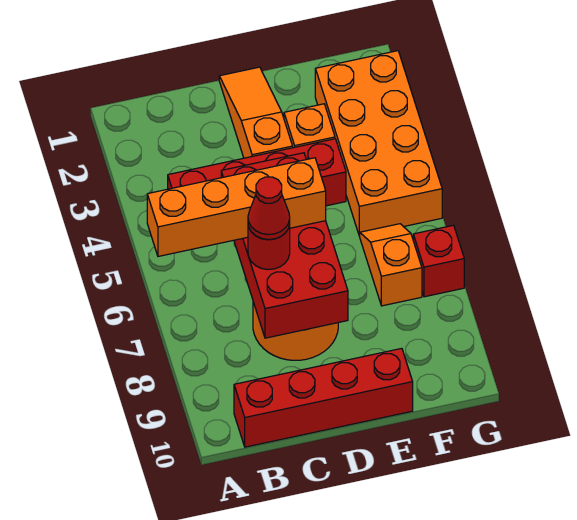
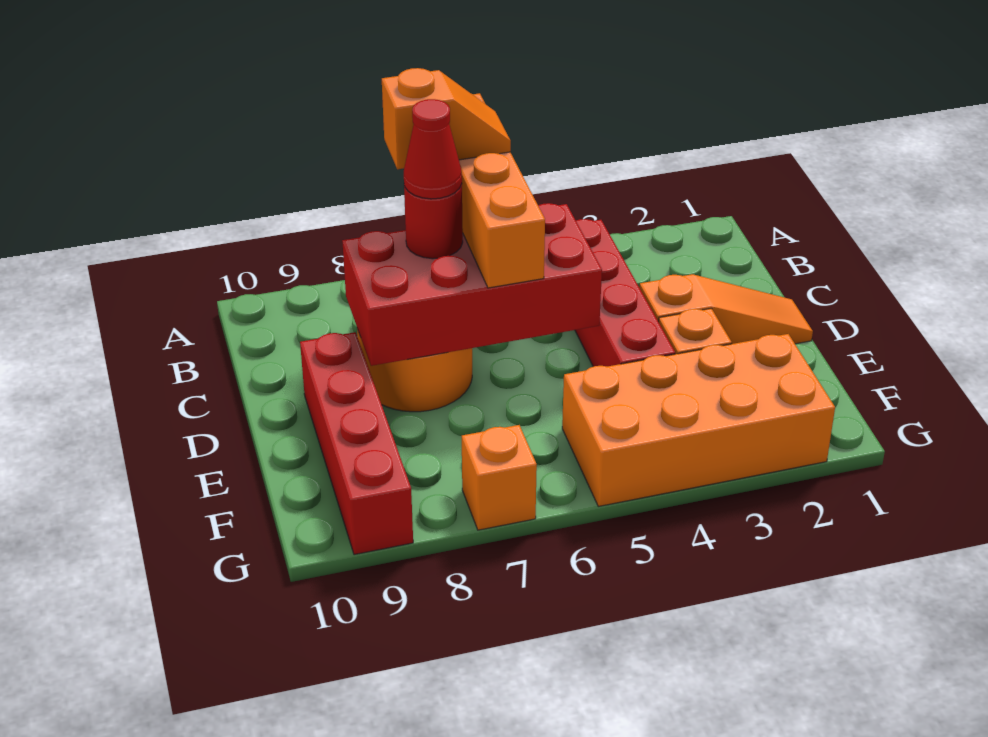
red brick B10:E10 level 1 -> red brick D9:G9 level 1
orange slope F6:F7 level 1 top 7 -> orange slope B6:B7 level 4 top 7
red brick G7 level 1 -> orange brick G7 level 1

